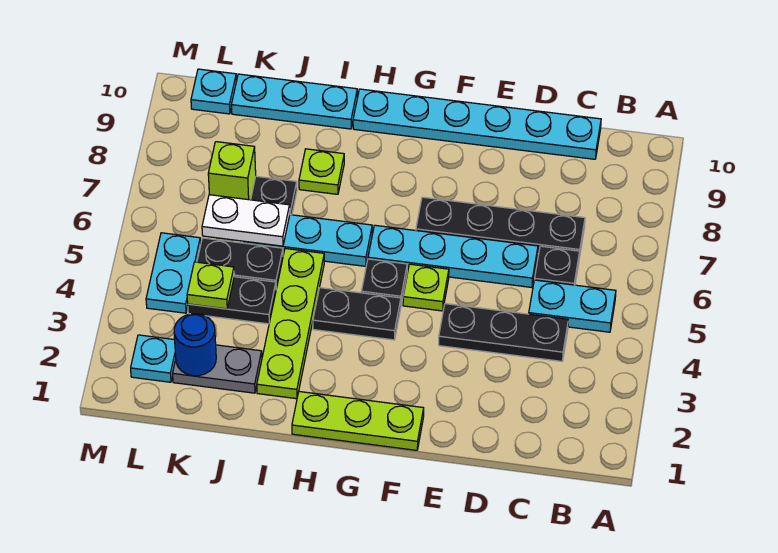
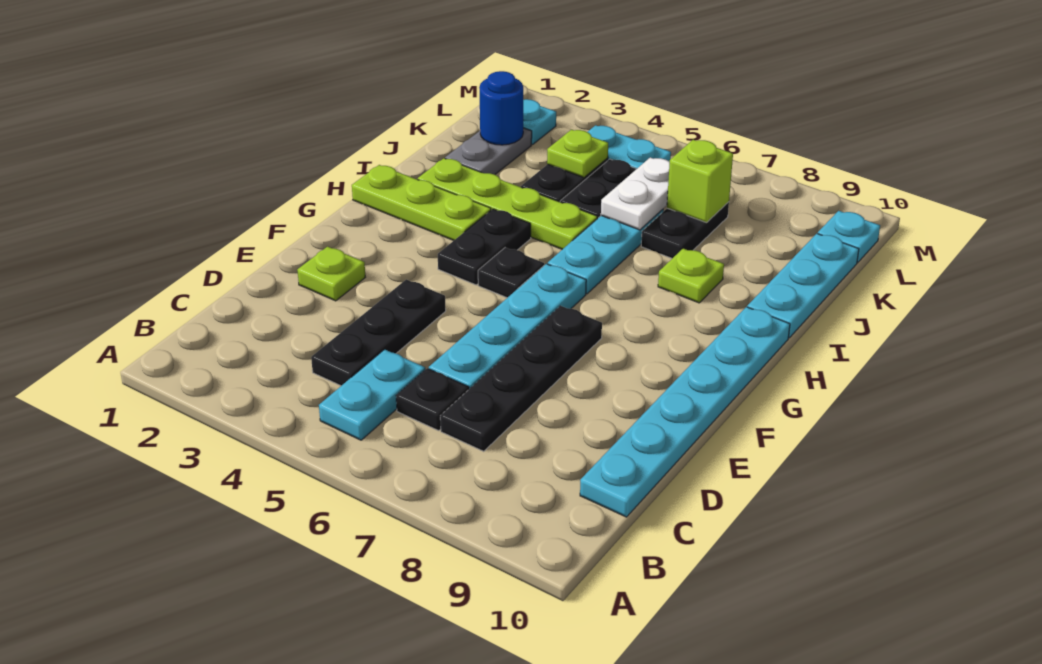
lime plate F1:H1 level 1 -> lime plate H1:H3 level 1
lime plate F5 level 1 -> lime plate E2 level 1

